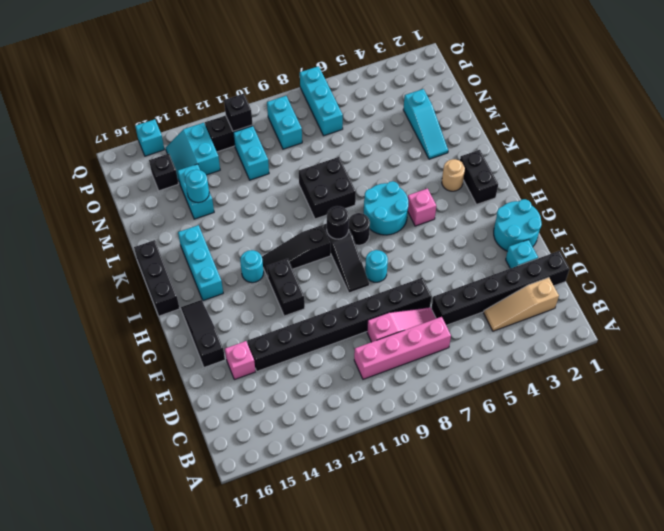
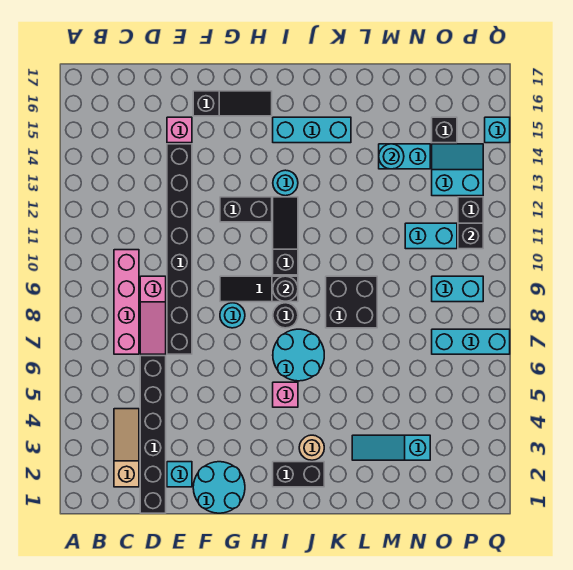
black brick I17:K17 level 1 -> none

